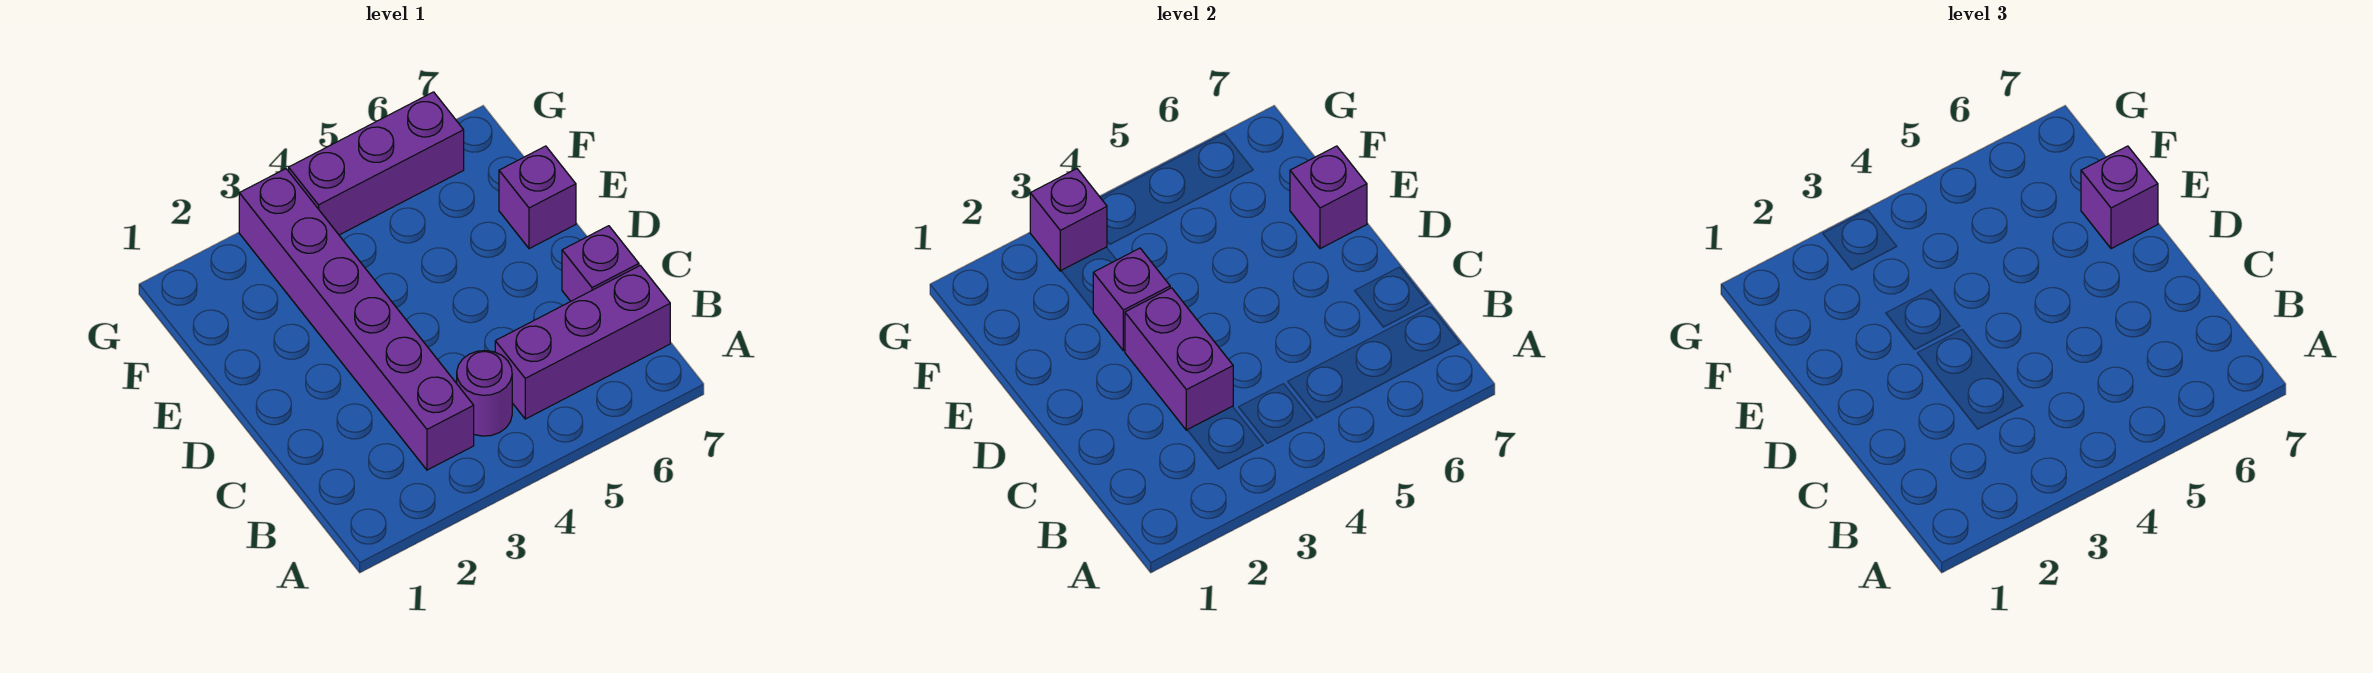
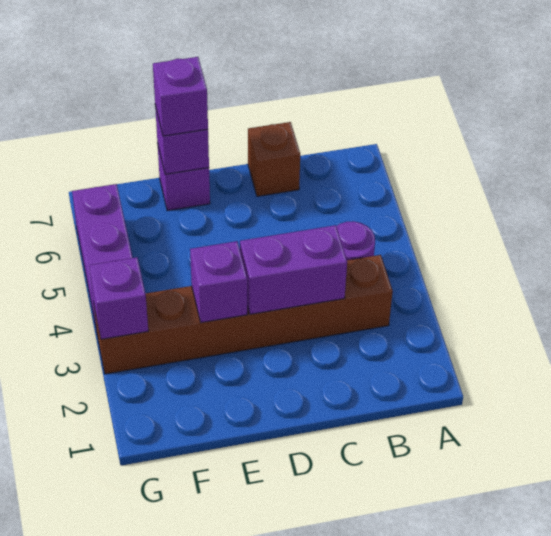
purple brick B3:G3 level 1 -> brown brick B3:G3 level 1
purple brick B5:B7 level 1 -> none
purple brick C7 level 1 -> brown brick C7 level 1

